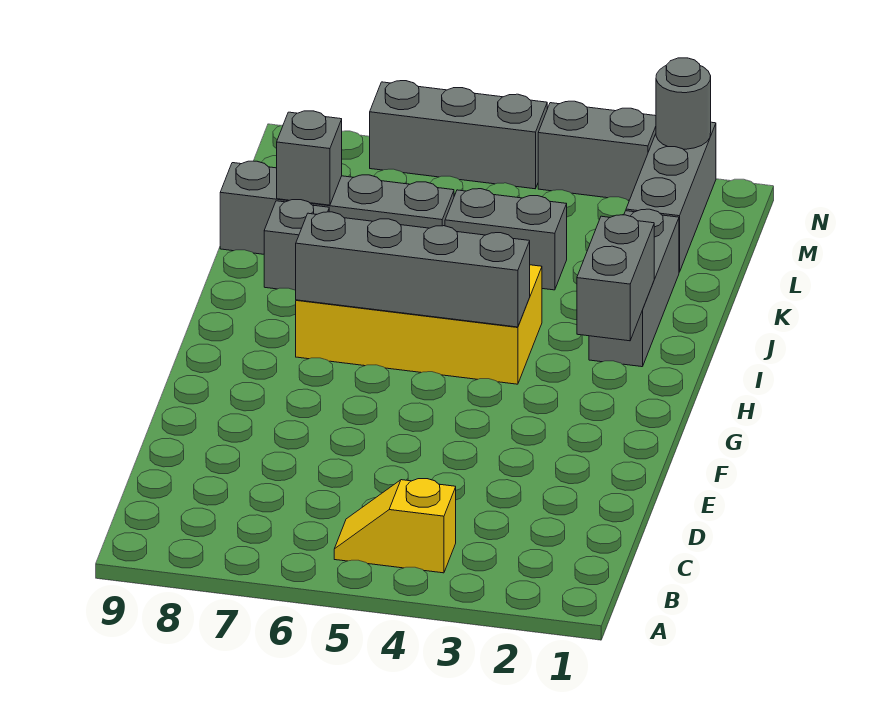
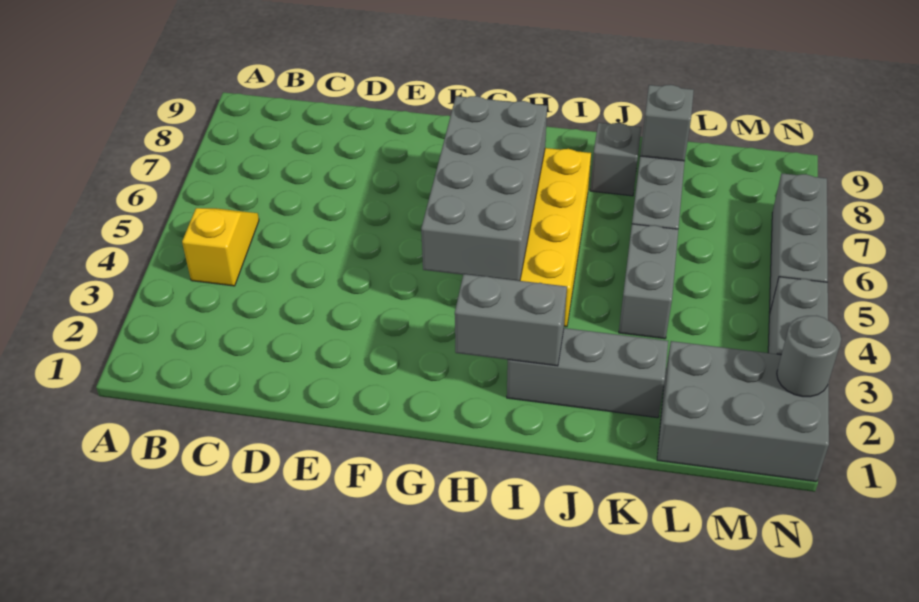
grey brick H4:H7 level 2 -> grey brick G4:H7 level 2
grey brick L2:N2 level 1 -> grey brick L1:N2 level 1

